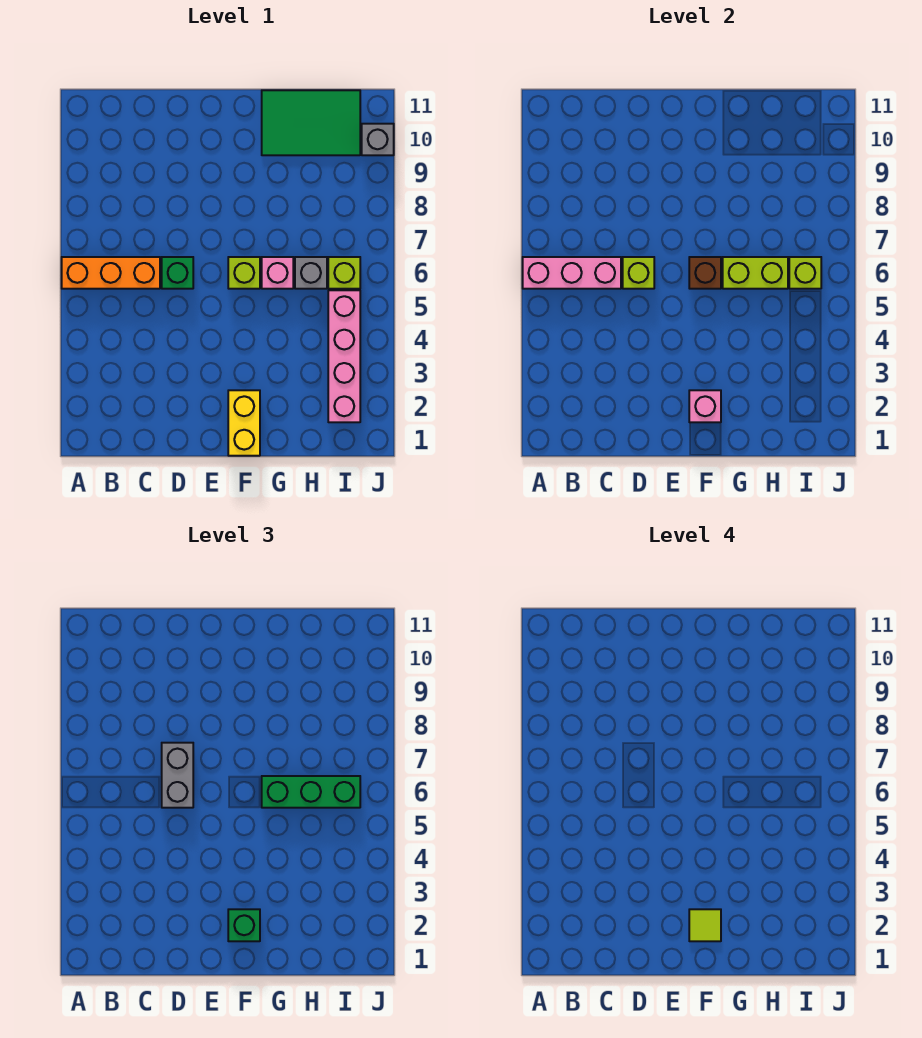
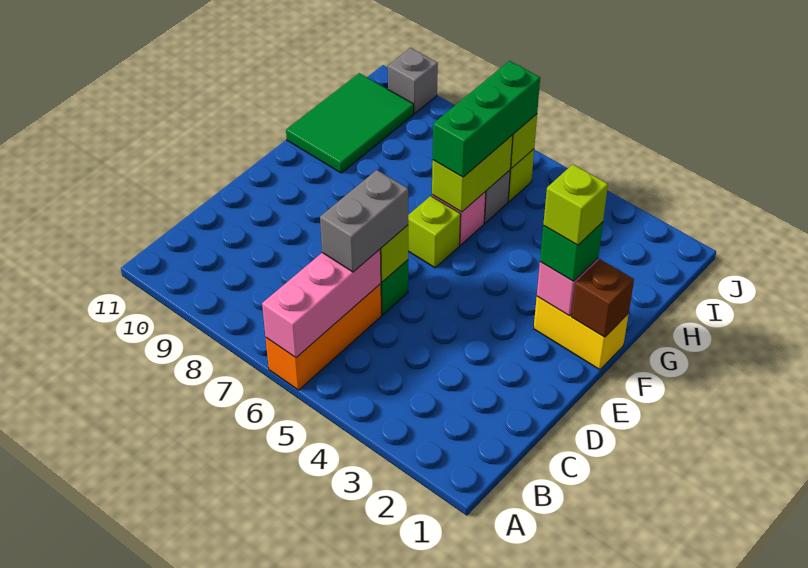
grey brick D6:D7 level 3 -> grey brick C6:D6 level 3
lime tile F2 level 4 -> lime brick F2 level 4
brown brick F6 level 2 -> brown brick F1 level 2
pink brick I2:I5 level 1 -> none

